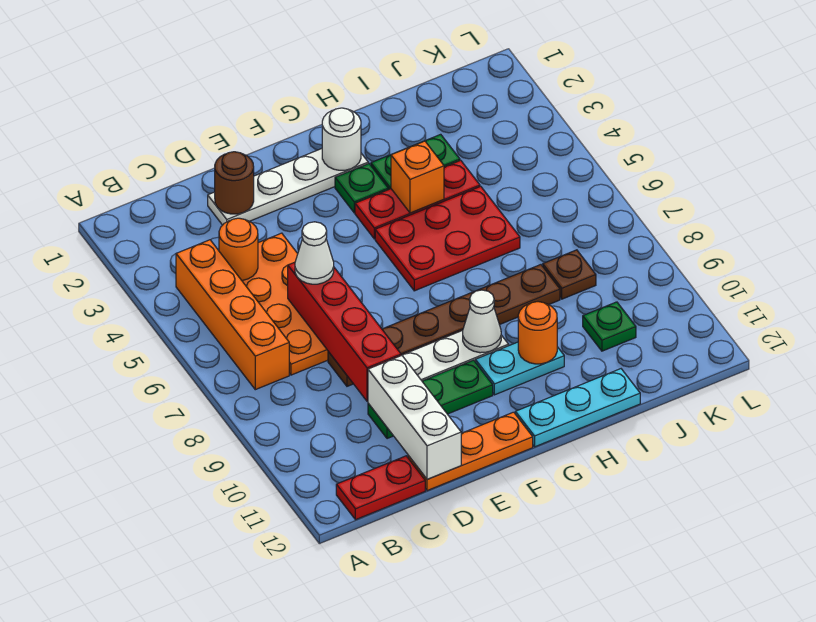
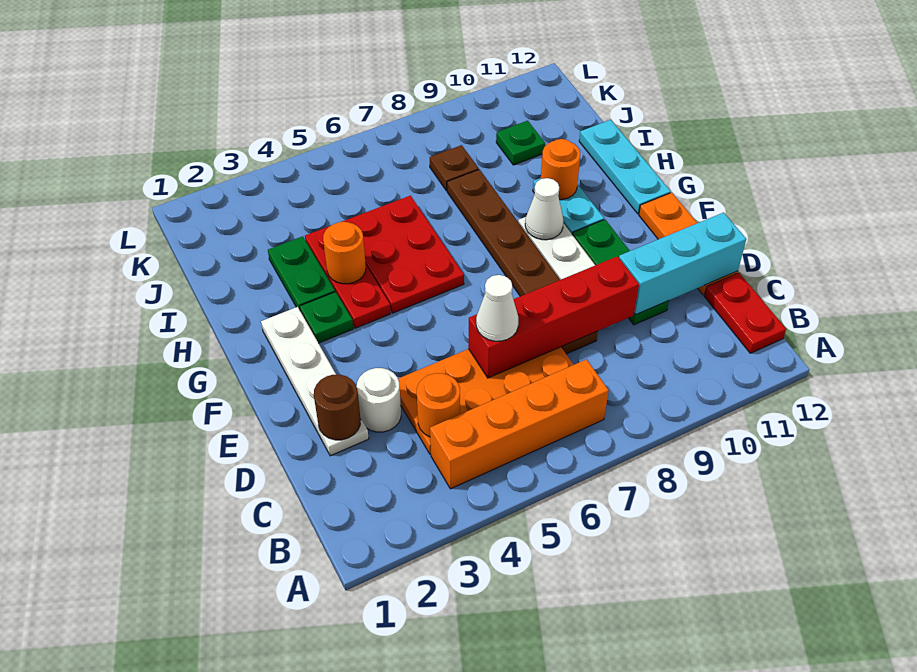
white brick D10:D12 level 2 -> cyan brick D10:D12 level 2
white round brick G2 level 2 -> white round brick D3 level 1
orange brick H4 level 2 -> orange round brick H4 level 2

